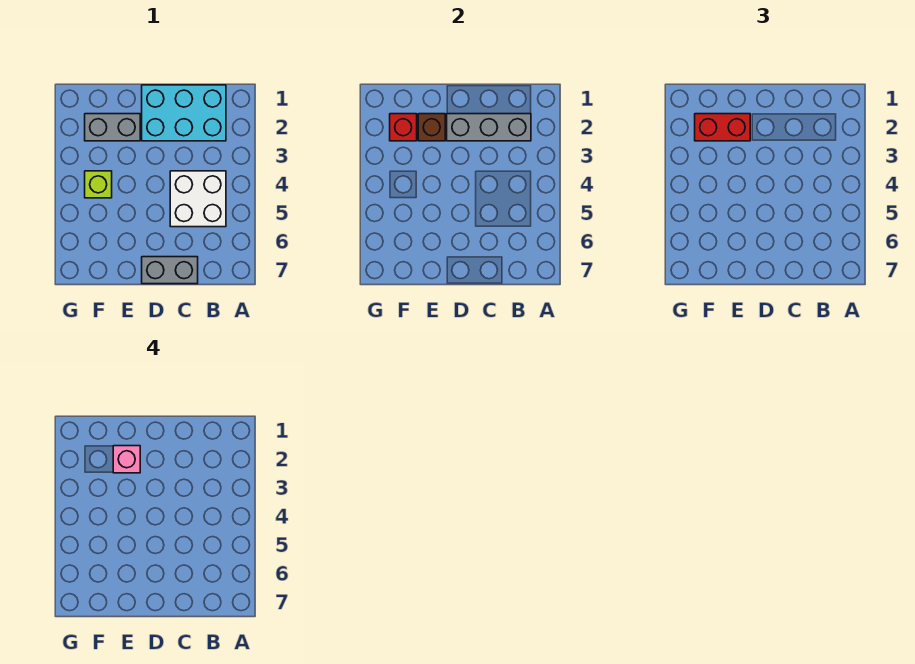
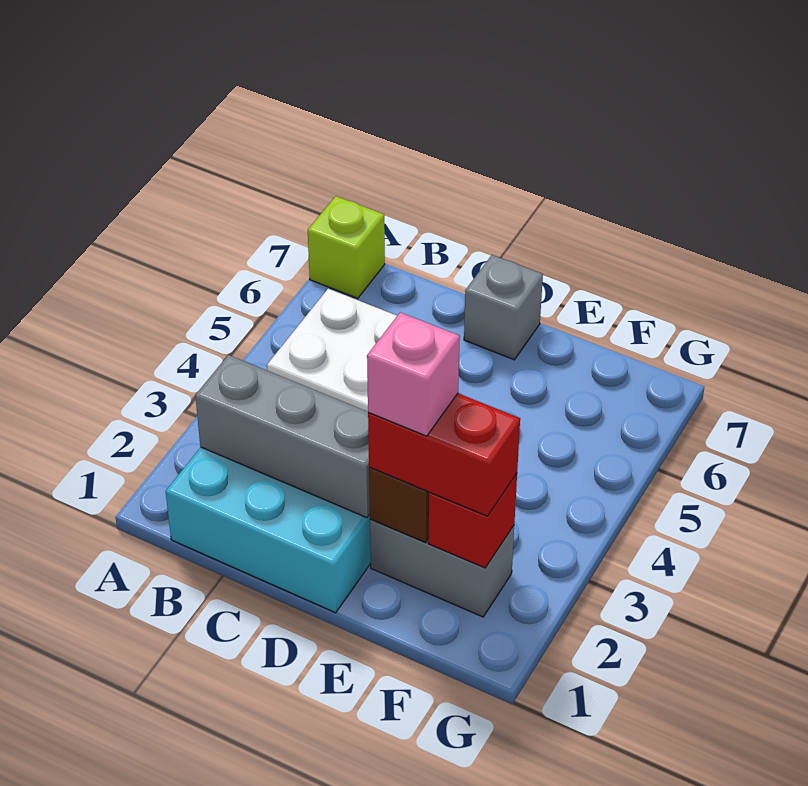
grey brick C7:D7 level 1 -> grey brick D7 level 1
lime brick F4 level 1 -> lime brick A7 level 1

